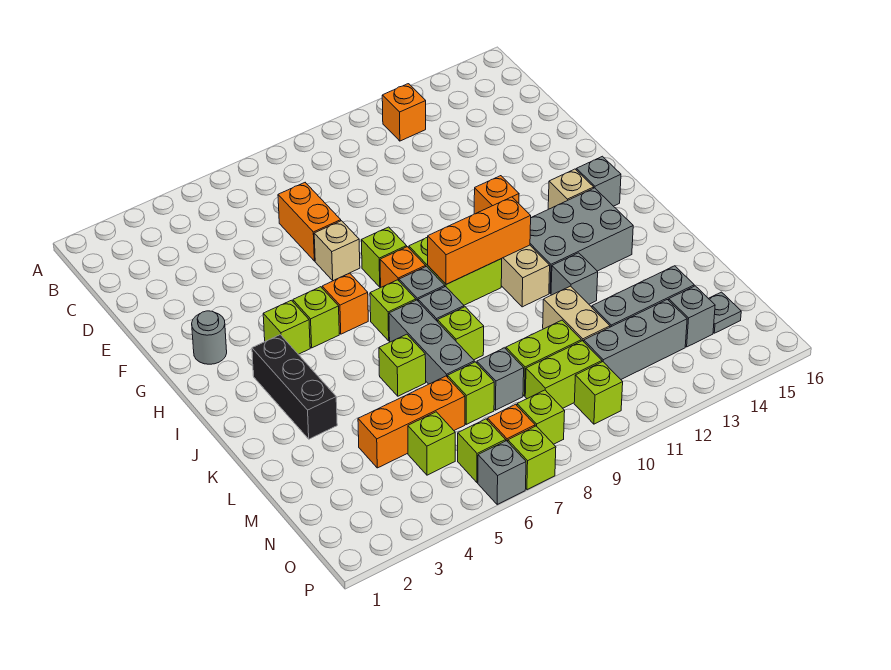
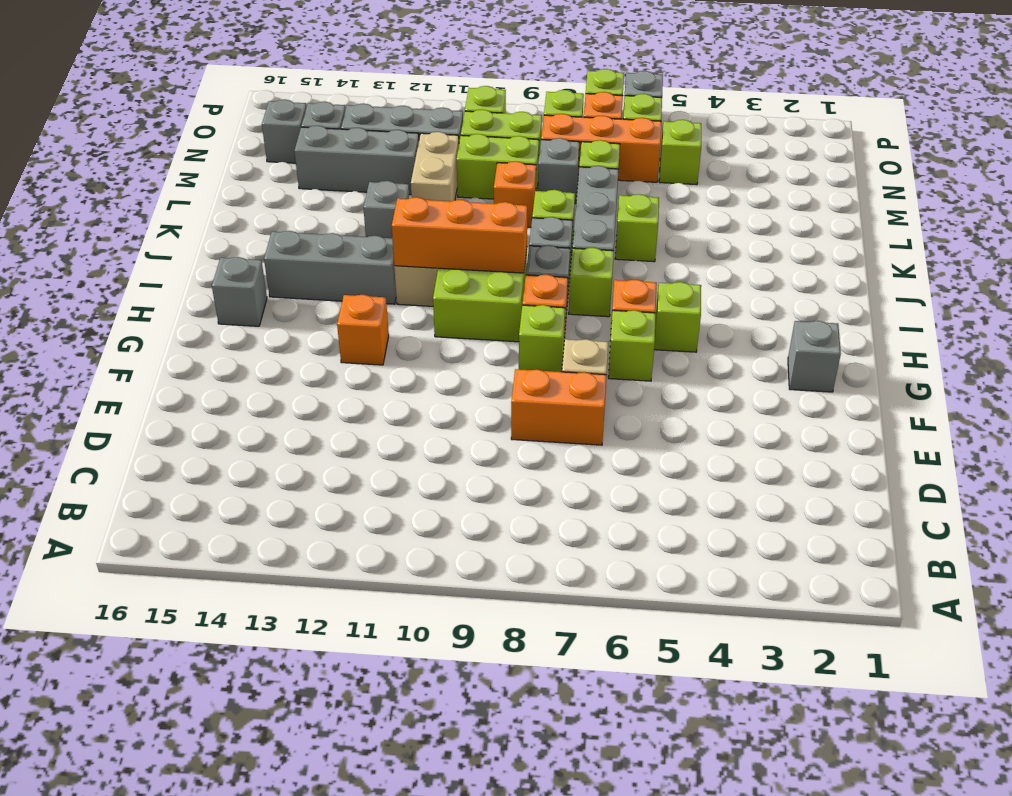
orange brick B12 level 1 -> orange brick L9 level 1
orange brick D7:E7 level 1 -> orange brick E7:E8 level 1
grey round brick G2 level 1 -> grey brick G2 level 1
lime brick H4 level 1 -> lime brick G6 level 1
tan brick H14 level 1 -> none
black brick I3:K3 level 1 -> none
grey brick I12:J14 level 1 -> grey brick I12:I14 level 1
orange brick M4:M6 level 1 -> orange brick N6:N8 level 1
grey plate N15 level 1 -> grey brick N15 level 1

